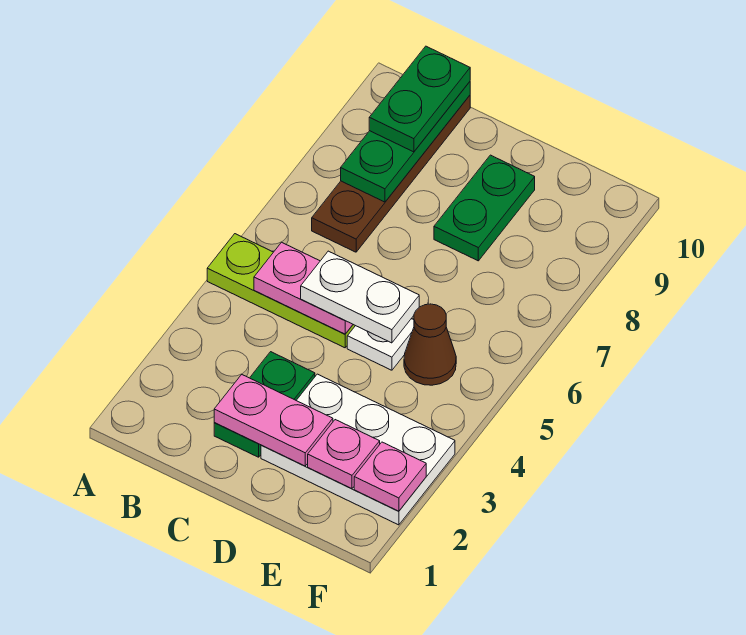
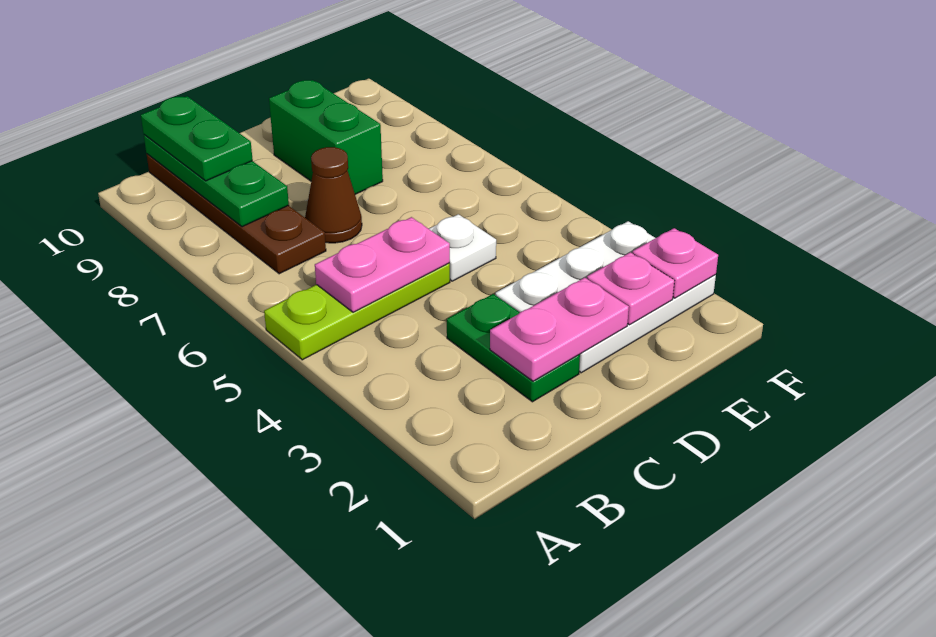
white plate C5:D5 level 3 -> none
green plate D8:D9 level 1 -> green brick D8:D9 level 1
brown cone E5 level 1 -> brown cone C7 level 1

